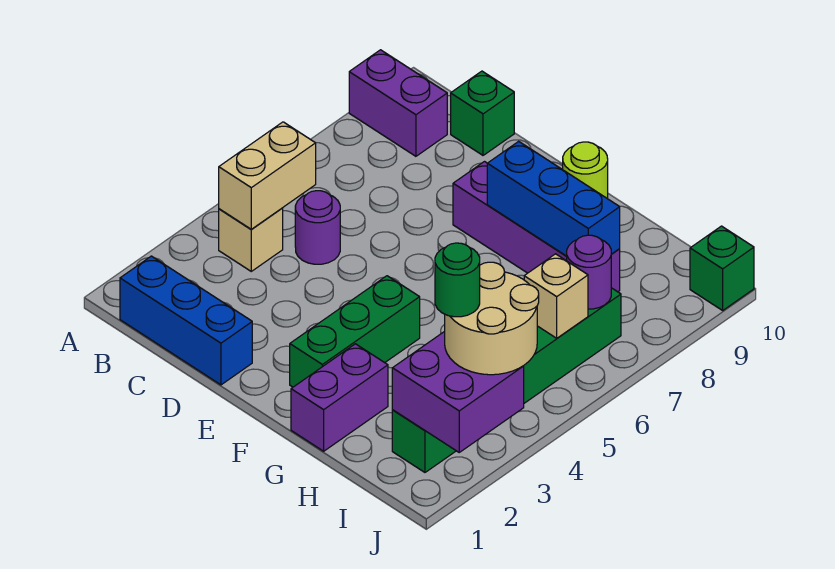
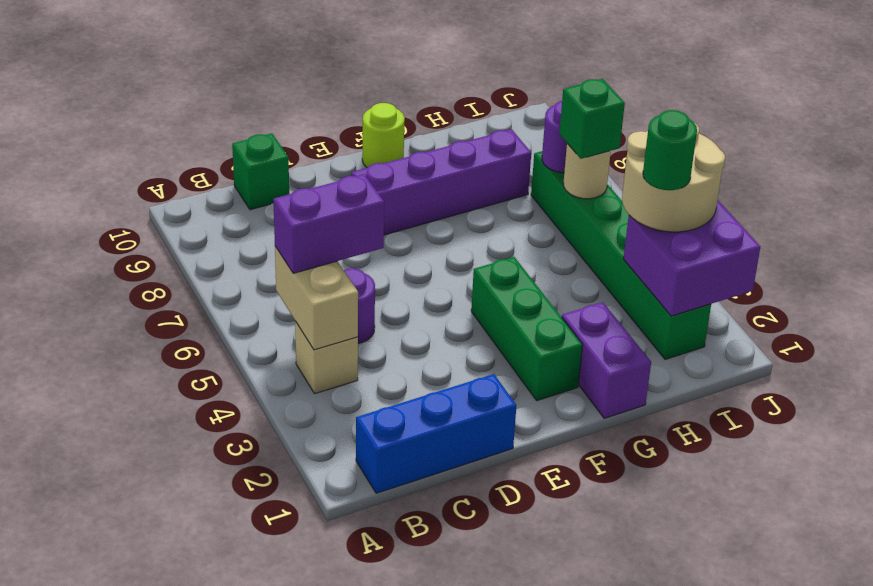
purple brick A9:B9 level 1 -> purple brick B5:C5 level 3
blue brick F8:H8 level 2 -> none
tan brick I6 level 2 -> tan round brick I6 level 2
green brick J10 level 1 -> green brick I6 level 3

